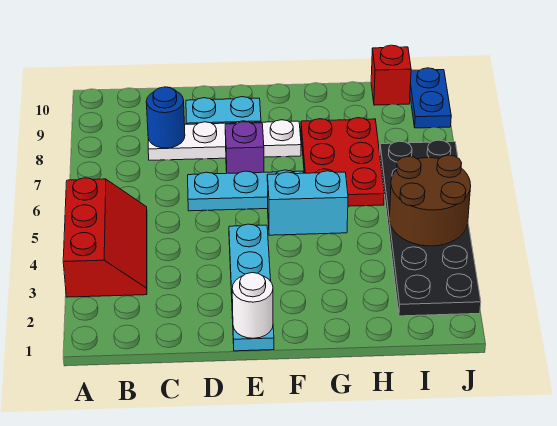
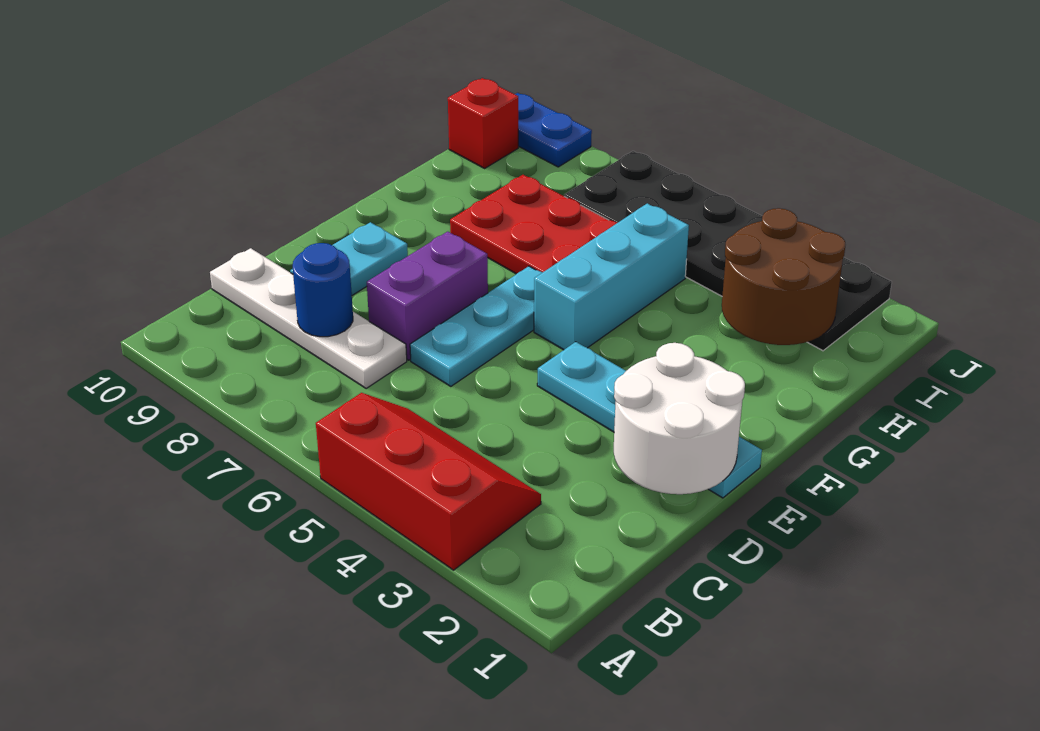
white plate C8:F8 level 1 -> white plate C7:C10 level 1
white round brick E1 level 2 -> white round brick D1:E2 level 2
purple brick E7 level 1 -> purple brick D7:E7 level 1
cyan brick F5:G5 level 1 -> cyan brick F5:H5 level 1
brown round brick I4:J5 level 2 -> brown round brick H2:I3 level 2

